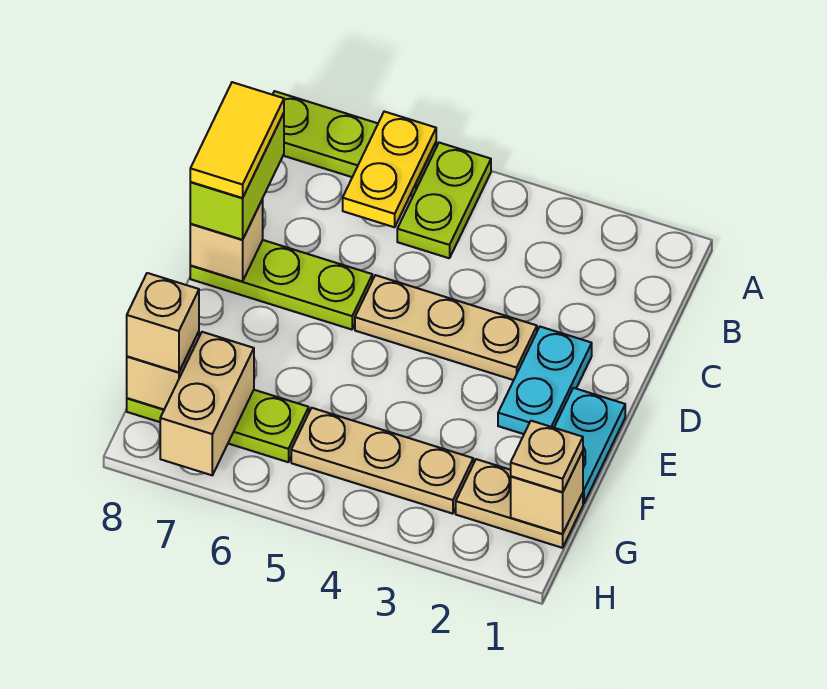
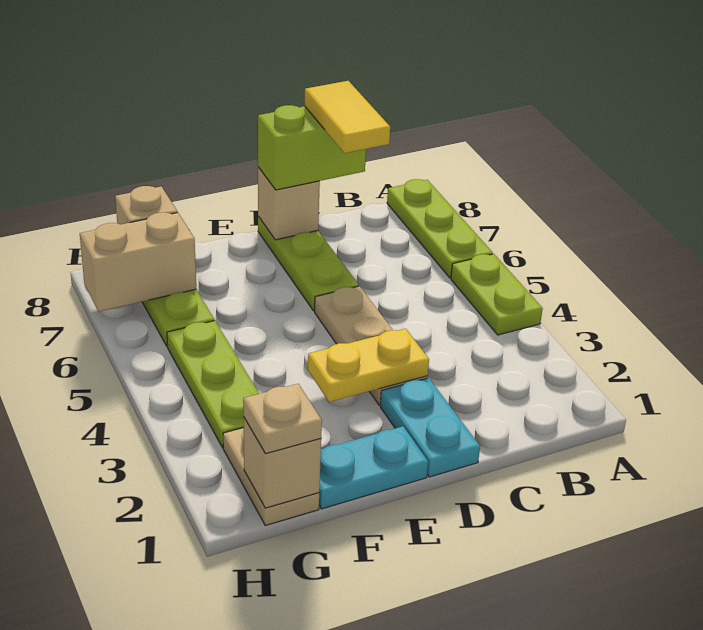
lime plate A5:B5 level 1 -> lime plate A4:A5 level 1
yellow plate A6:B6 level 2 -> yellow plate D3:E3 level 2
yellow tile C8:D8 level 4 -> yellow tile C7:C8 level 4
cyan plate D2:E2 level 1 -> cyan plate D1:D2 level 1
tan plate G3:G5 level 1 -> lime plate G3:G5 level 1
tan brick G8 level 3 -> none

